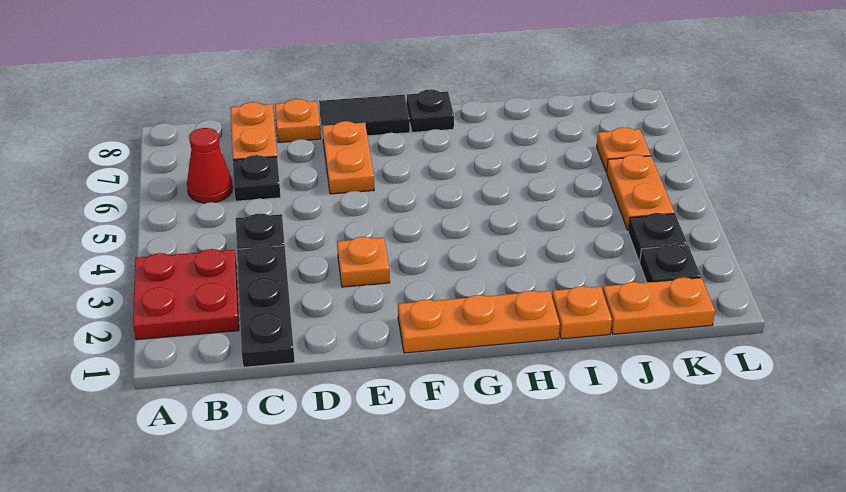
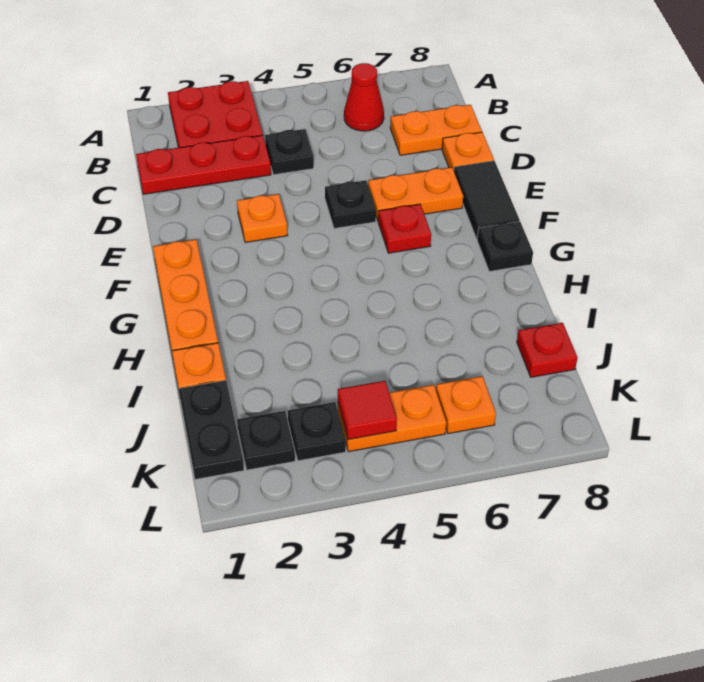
black plate C1:C3 level 1 -> red plate C1:C3 level 1
black plate C6 level 1 -> black plate E5 level 1
none -> red plate F6 level 1
orange plate J1:K1 level 1 -> black plate J1:K1 level 1
none -> red plate J8 level 1
none -> red tile K4 level 2

